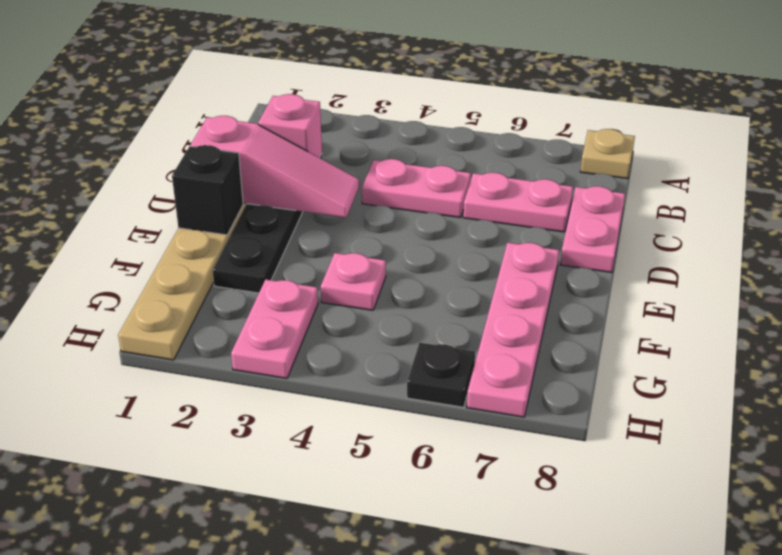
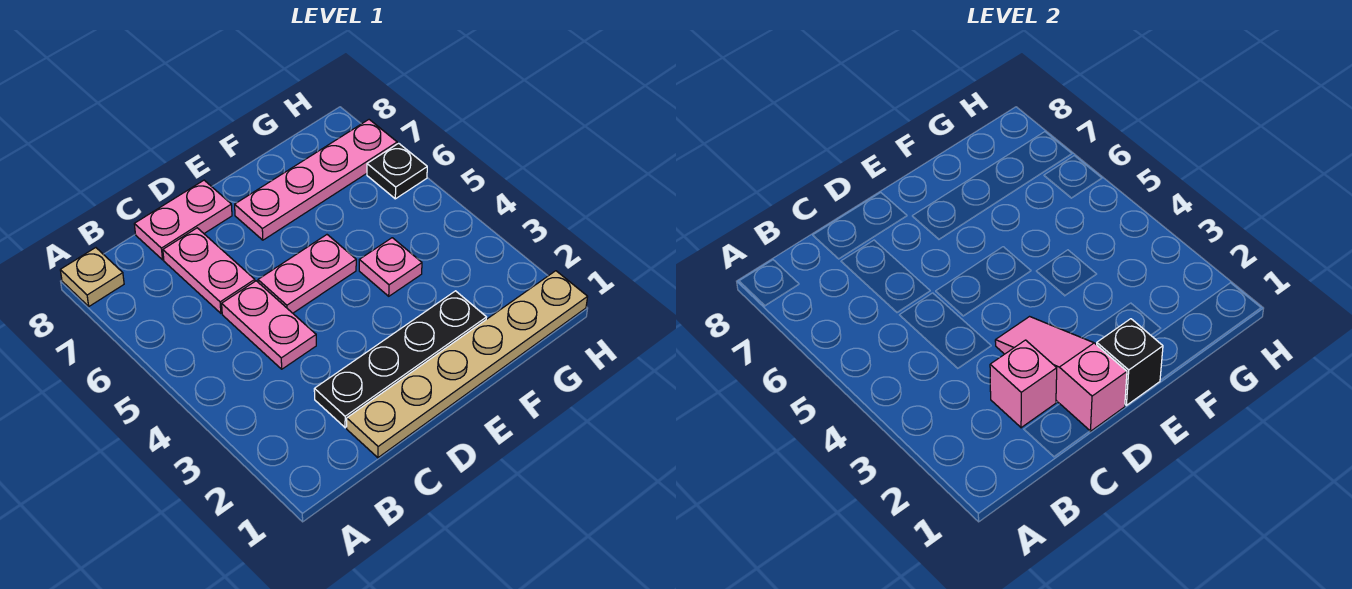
pink plate G3:H3 level 1 -> pink plate D5:E5 level 1

